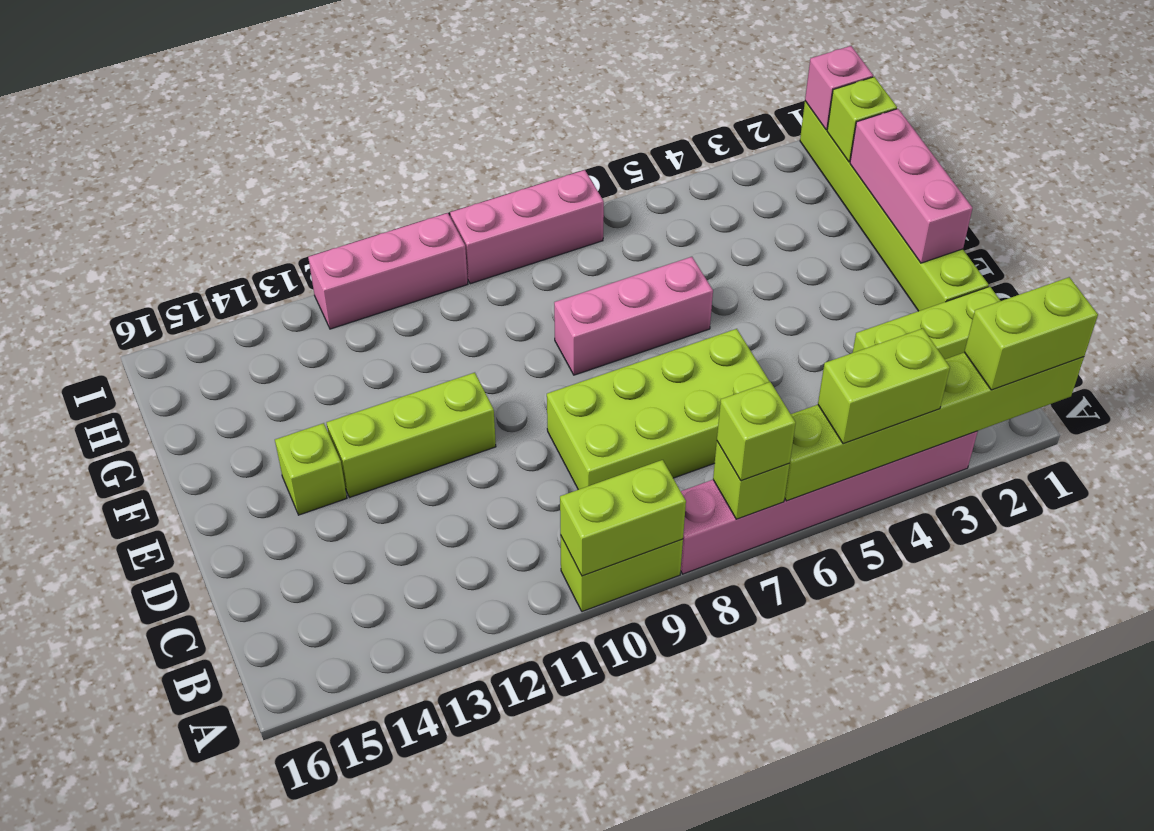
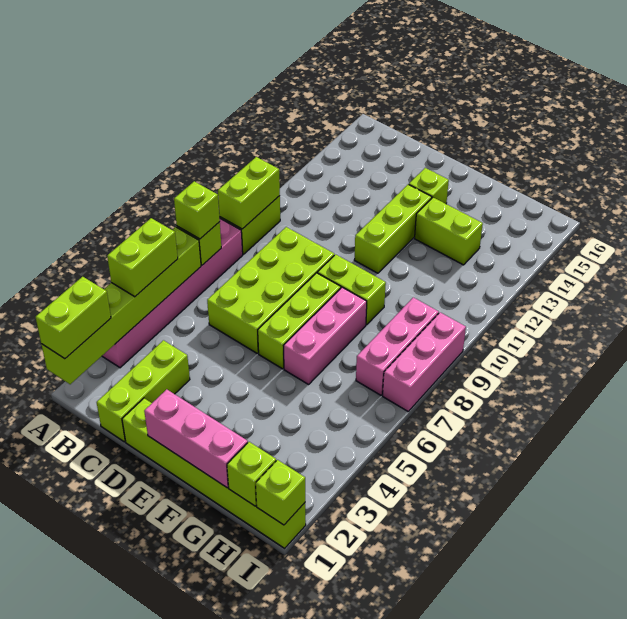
none -> lime brick E6:E8 level 1
none -> lime brick E9:F9 level 1
none -> lime brick F13:G13 level 1
pink brick I1 level 2 -> lime brick I1 level 2
pink brick I10:I12 level 1 -> pink brick H7:H9 level 1

